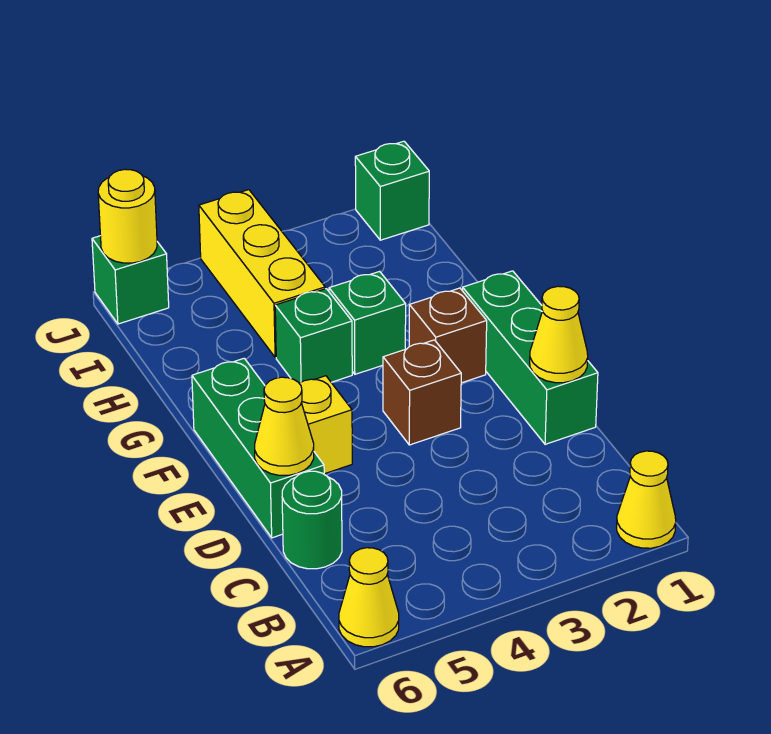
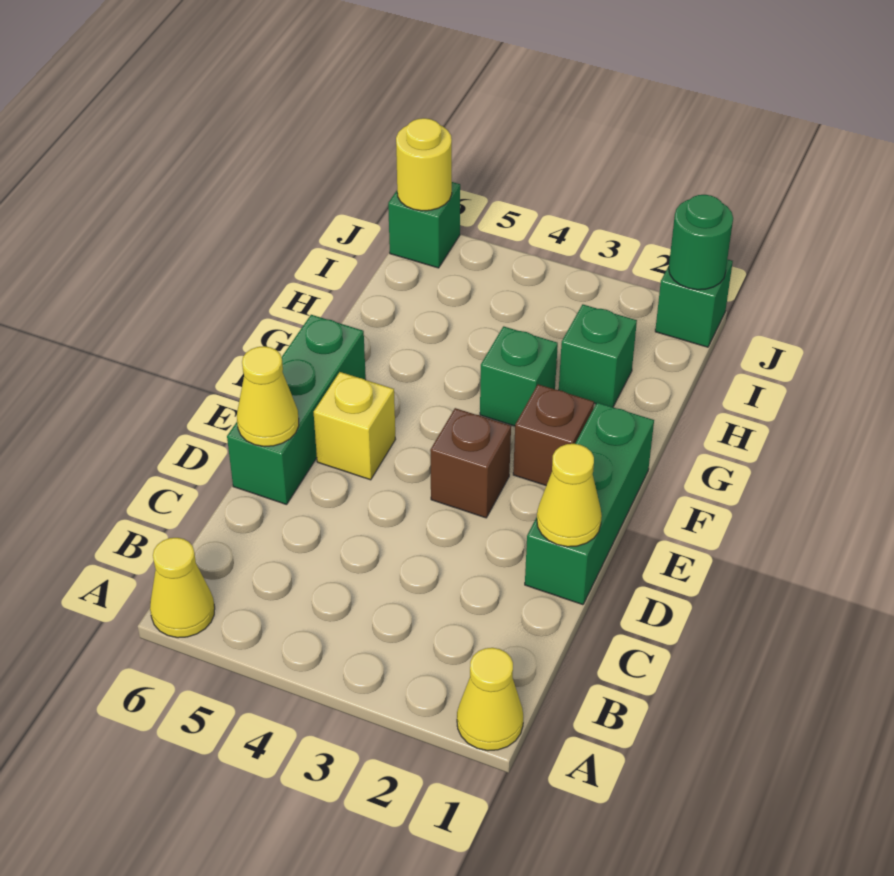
green round brick C6 level 1 -> green round brick J1 level 2
green brick G4 level 1 -> green brick H2 level 1
yellow brick H4:J4 level 1 -> none

